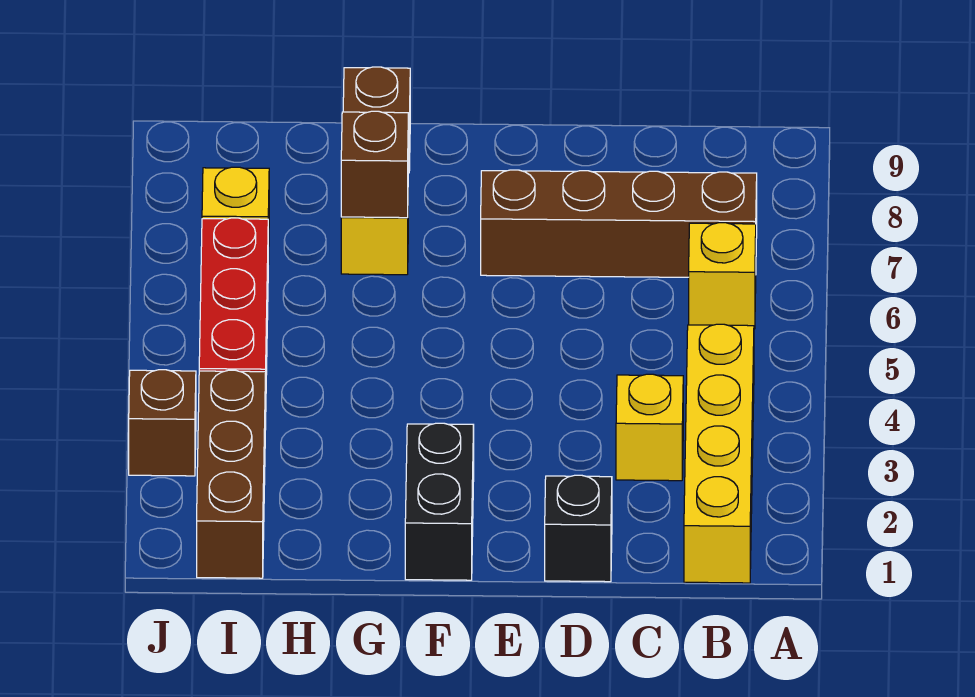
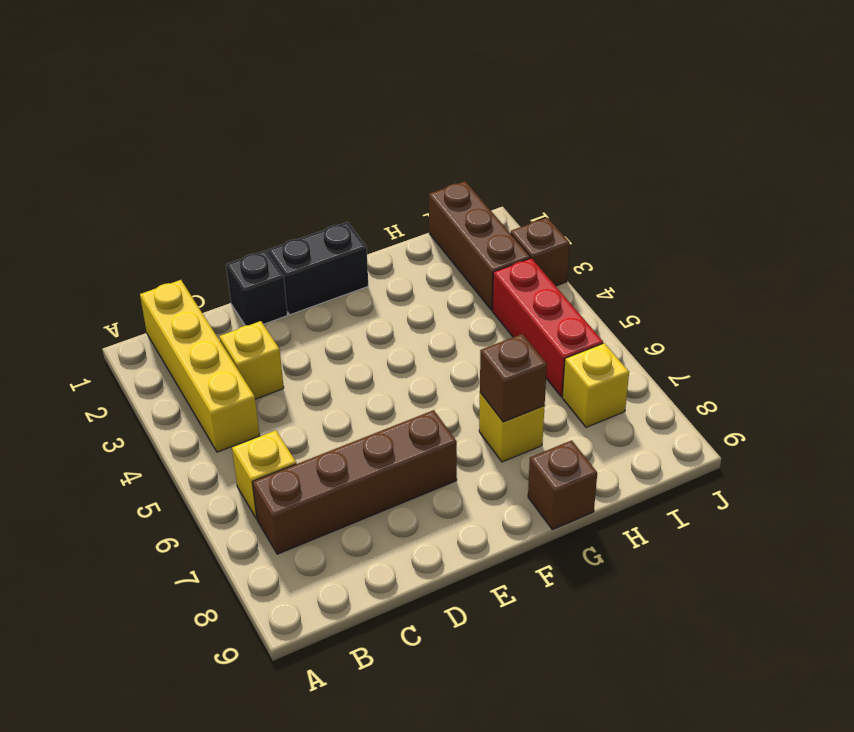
black brick F1:F2 level 1 -> black brick E1:F1 level 1

